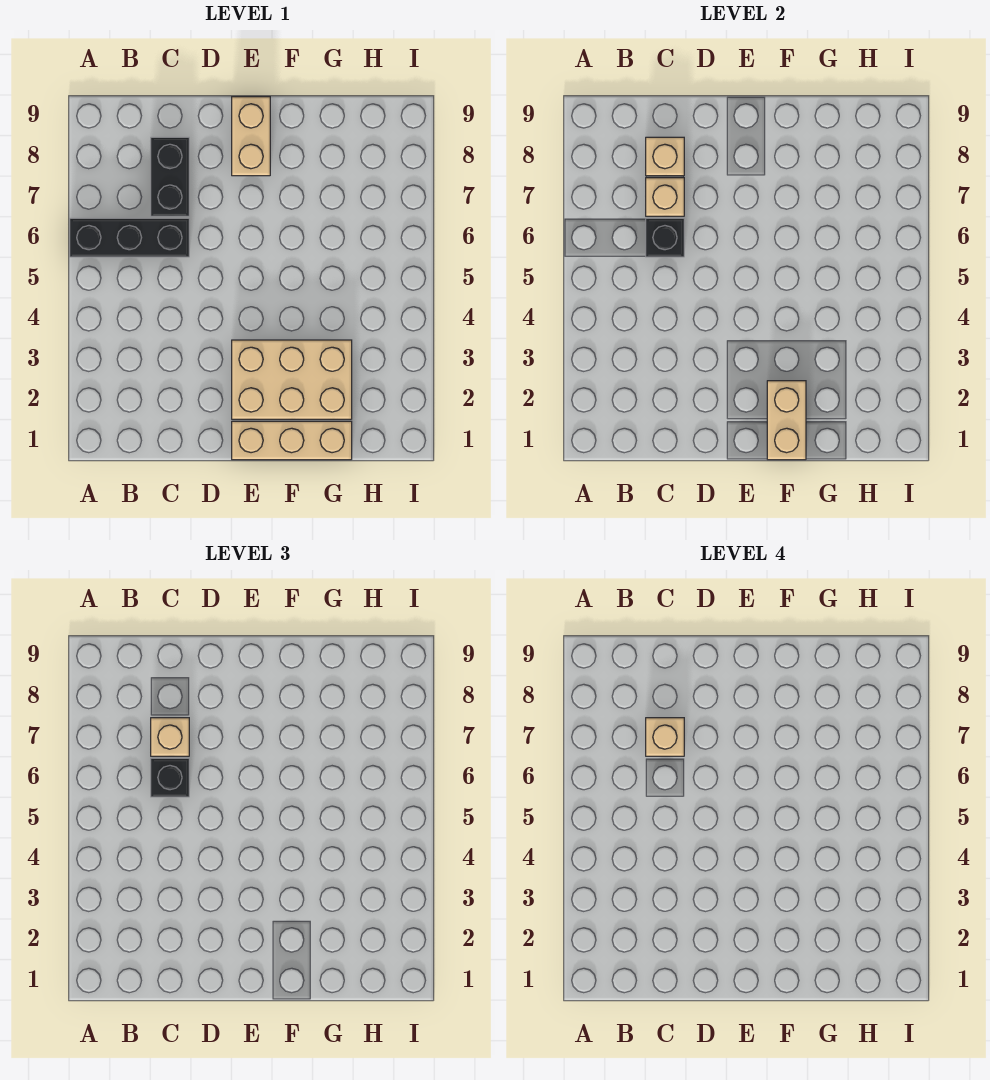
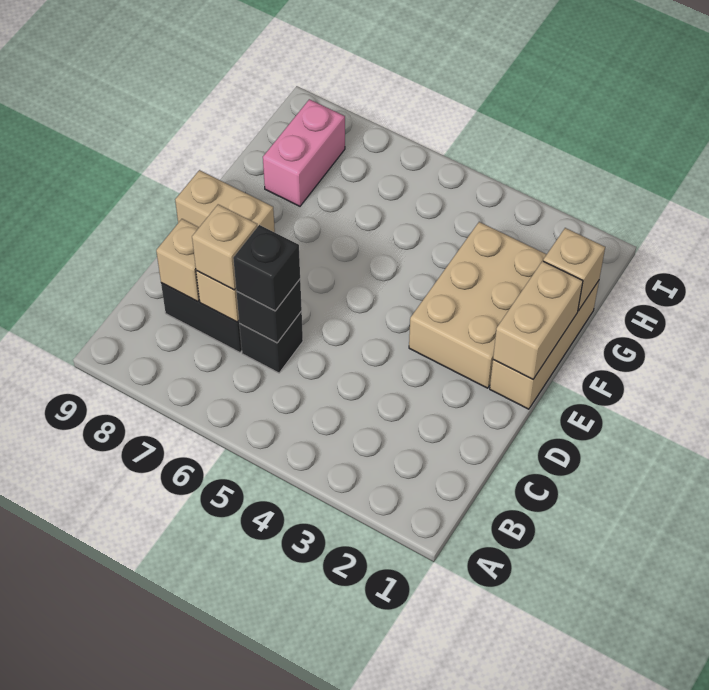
black brick A6:C6 level 1 -> black brick C6 level 1
tan brick C7 level 4 -> tan brick G1 level 2
tan brick F1:F2 level 2 -> tan brick E1:F1 level 2
none -> pink brick G8:H8 level 1

